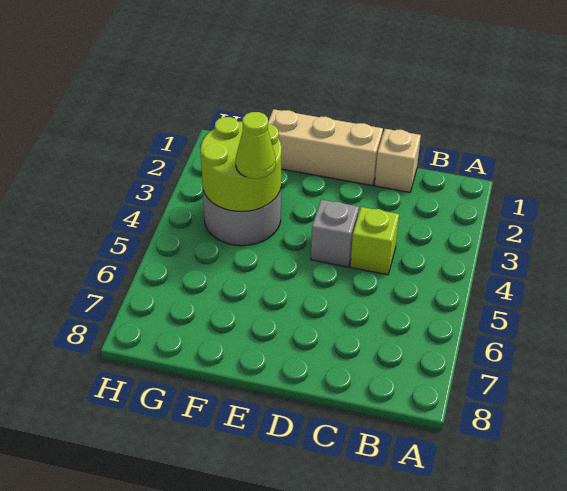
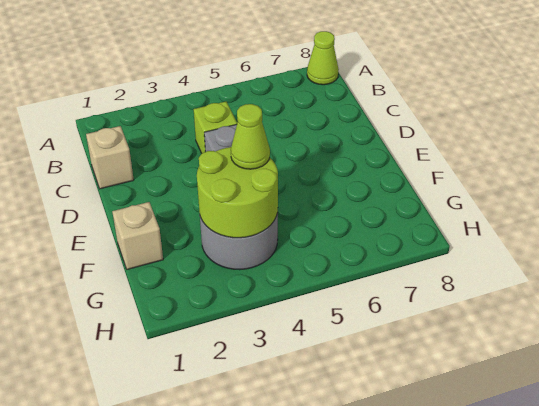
none -> lime cone A8 level 1
tan brick D1:F1 level 1 -> tan brick F1 level 1

